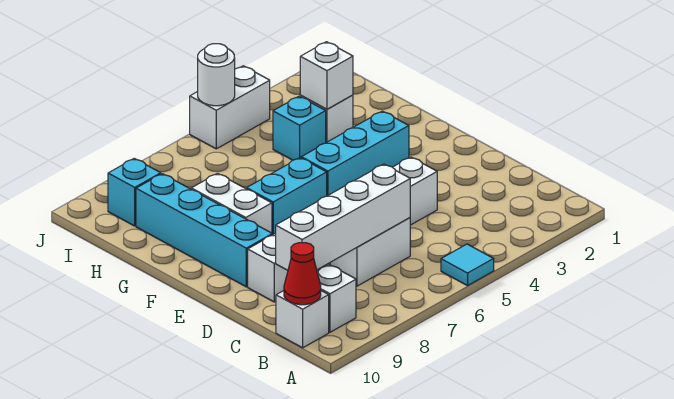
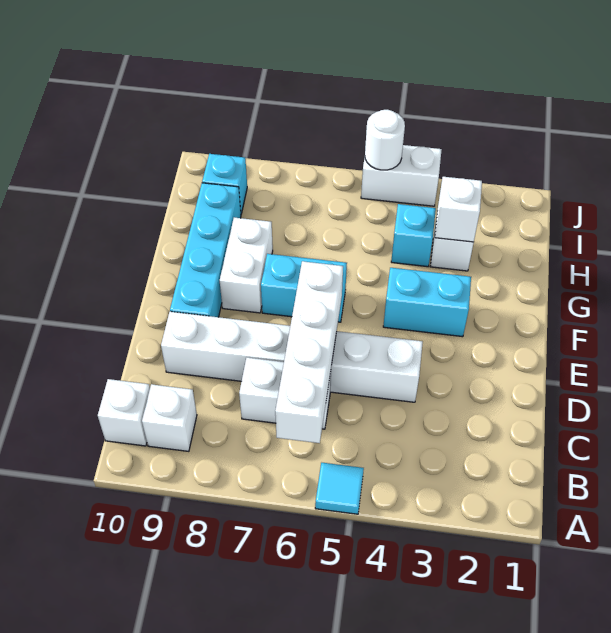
red cone B10 level 2 -> none
white brick C6:C9 level 2 -> white brick B6:E6 level 2
cyan brick F3:F5 level 1 -> cyan brick F3:F4 level 1

